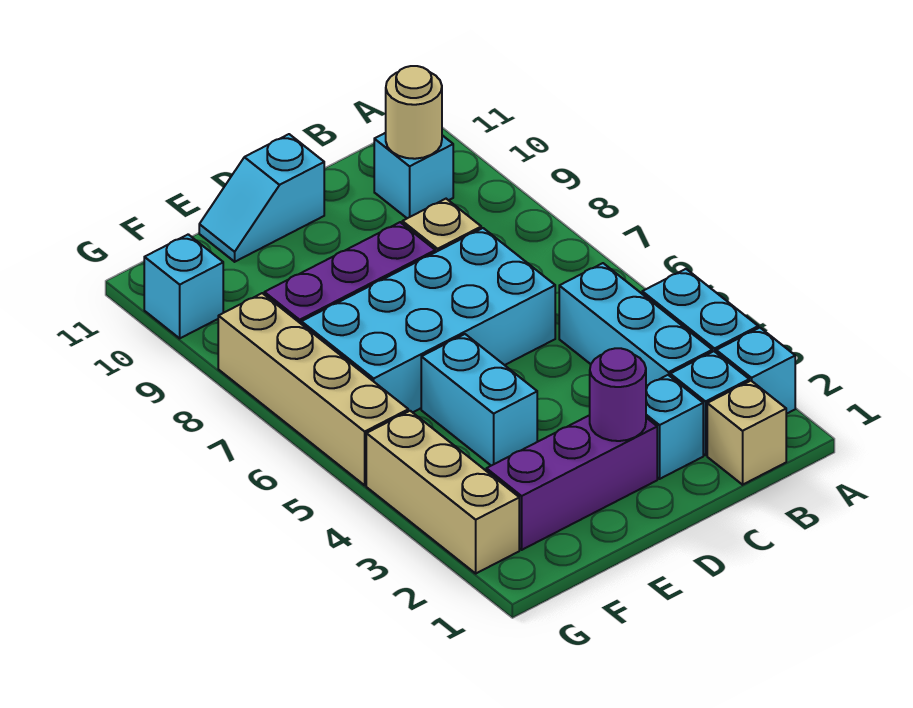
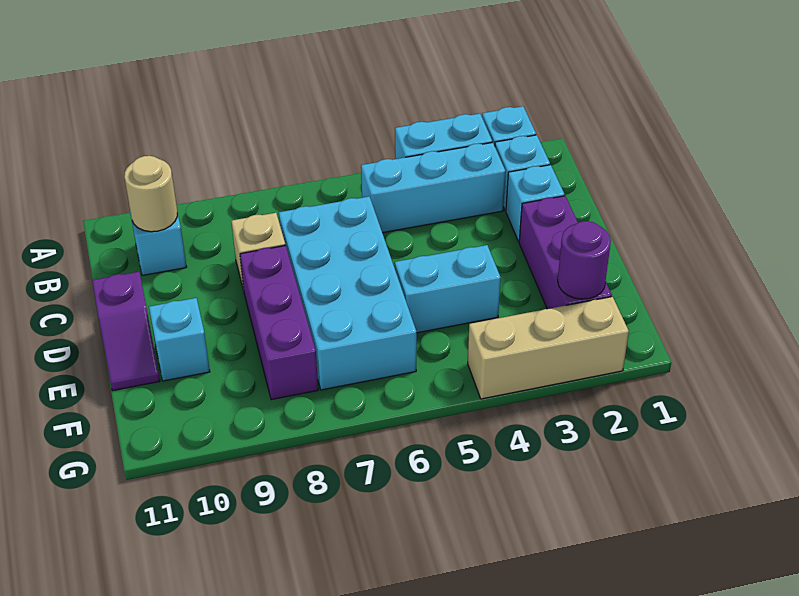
tan brick B1 level 1 -> none
purple round brick D2 level 2 -> purple round brick F2 level 2
cyan slope D11:E11 level 1 top D -> purple slope D11:E11 level 1 top D
tan brick G5:G8 level 1 -> none
cyan brick G10 level 1 -> cyan brick E10 level 1

